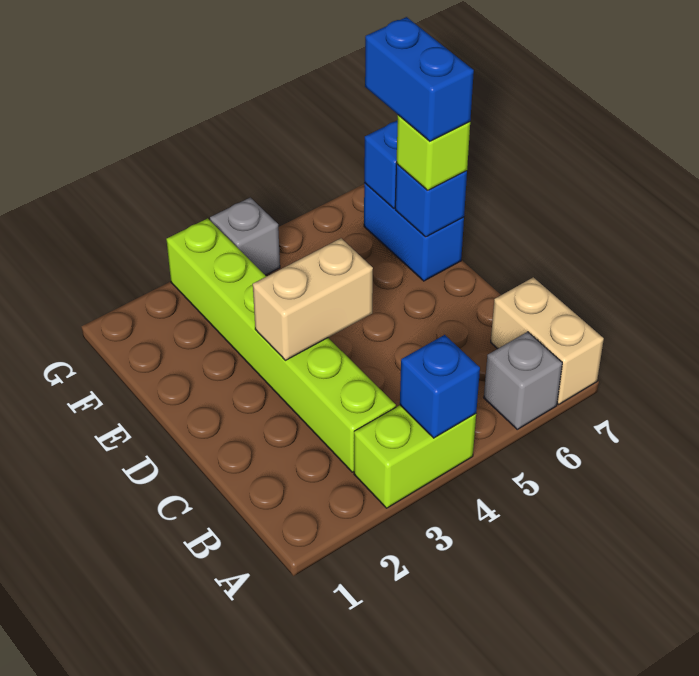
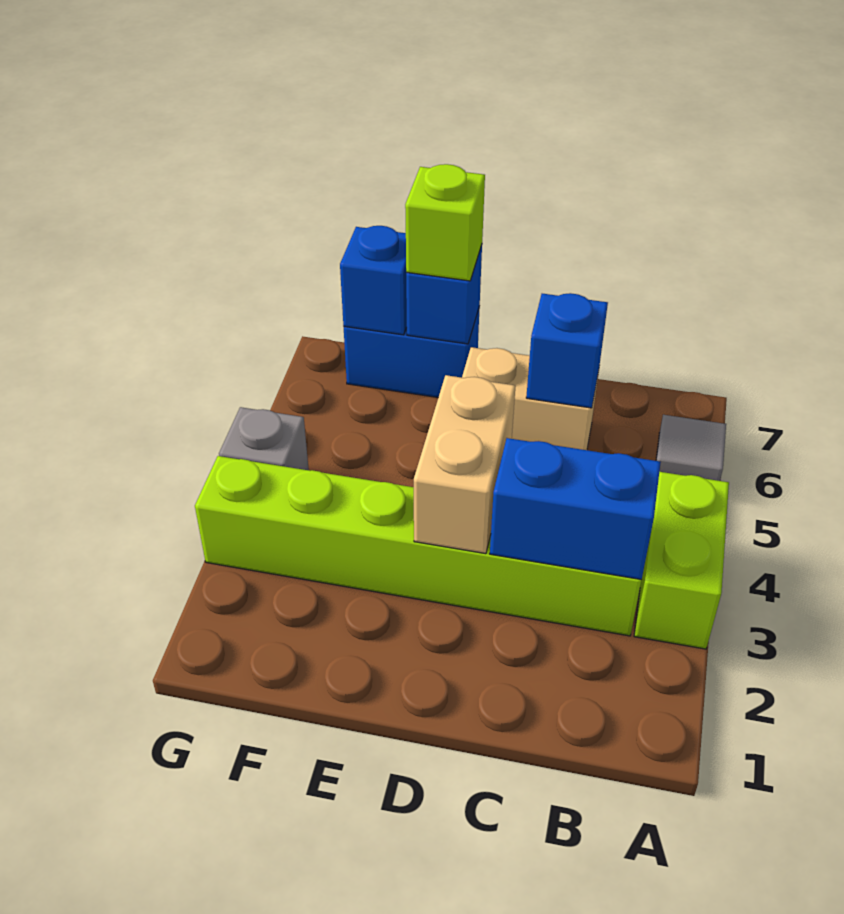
blue brick A4 level 2 -> blue brick C6 level 2
grey brick A6 level 1 -> grey tile A6 level 1
tan brick A7:B7 level 1 -> tan brick C6:D6 level 1
blue brick E7:F7 level 4 -> blue brick B3:C3 level 2

